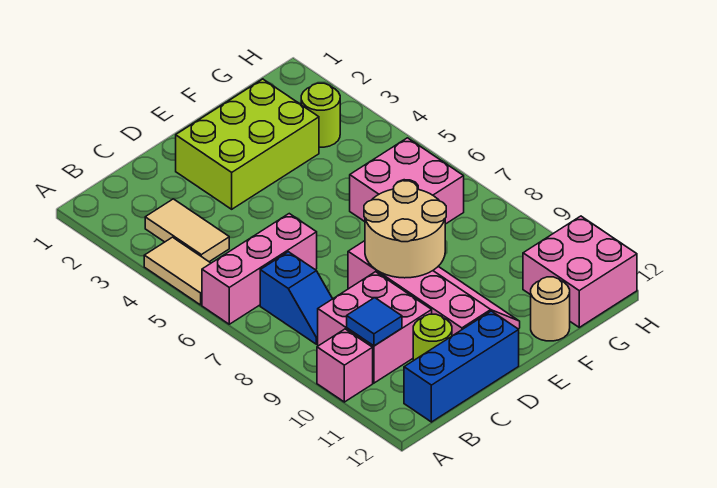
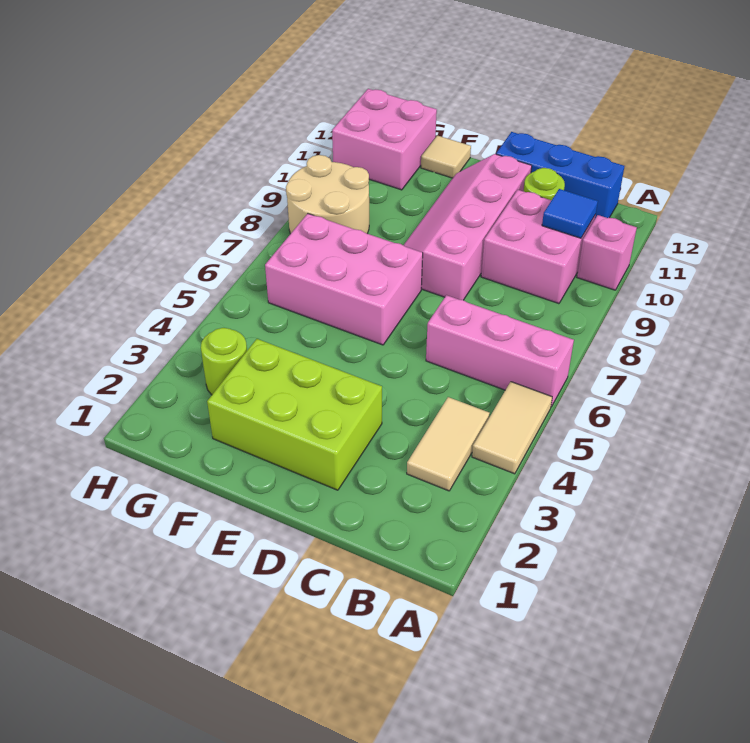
blue slope B7:B8 level 1 top 7 -> none
tan round brick D8:E9 level 2 -> tan round brick G8:H9 level 1
pink brick F6:G7 level 1 -> pink brick E6:G7 level 1
tan round brick F12 level 1 -> tan tile F12 level 1

